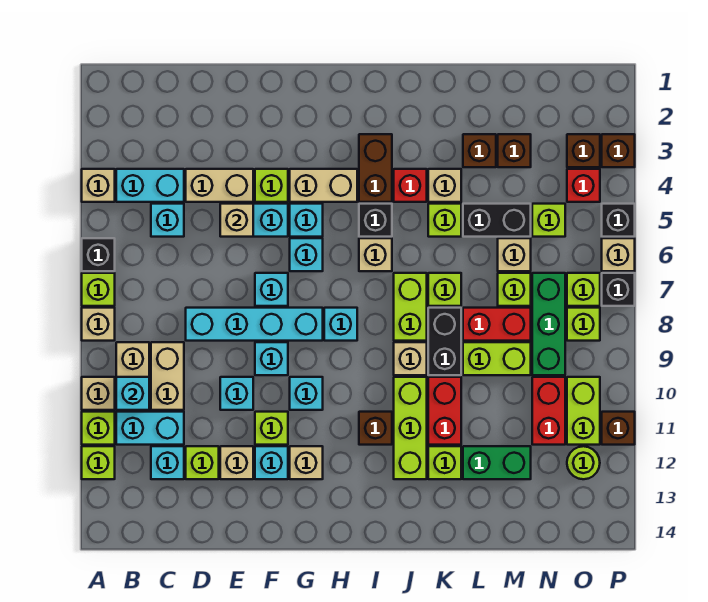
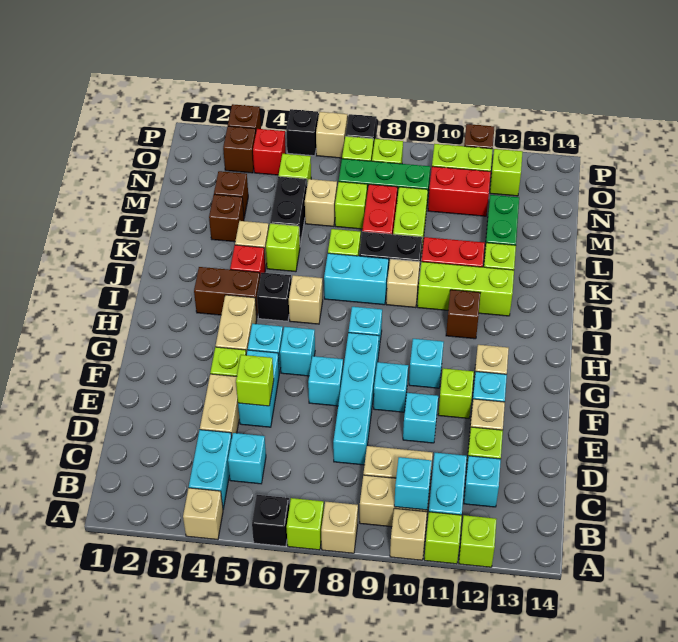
tan brick E5 level 2 -> lime brick E5 level 2
lime brick J7:J8 level 1 -> cyan brick J7:J8 level 1
lime round brick O12 level 1 -> lime brick O12 level 1

